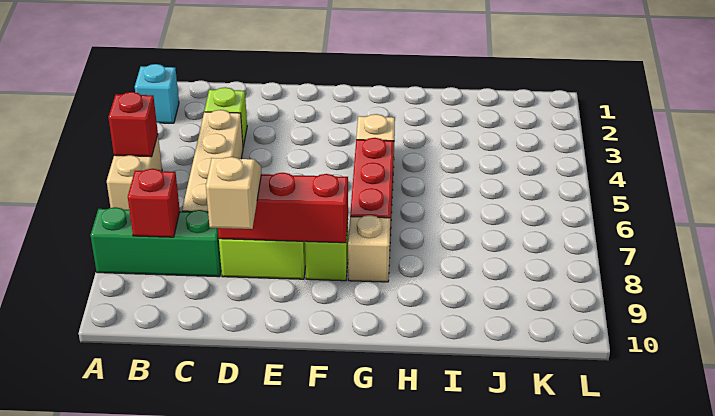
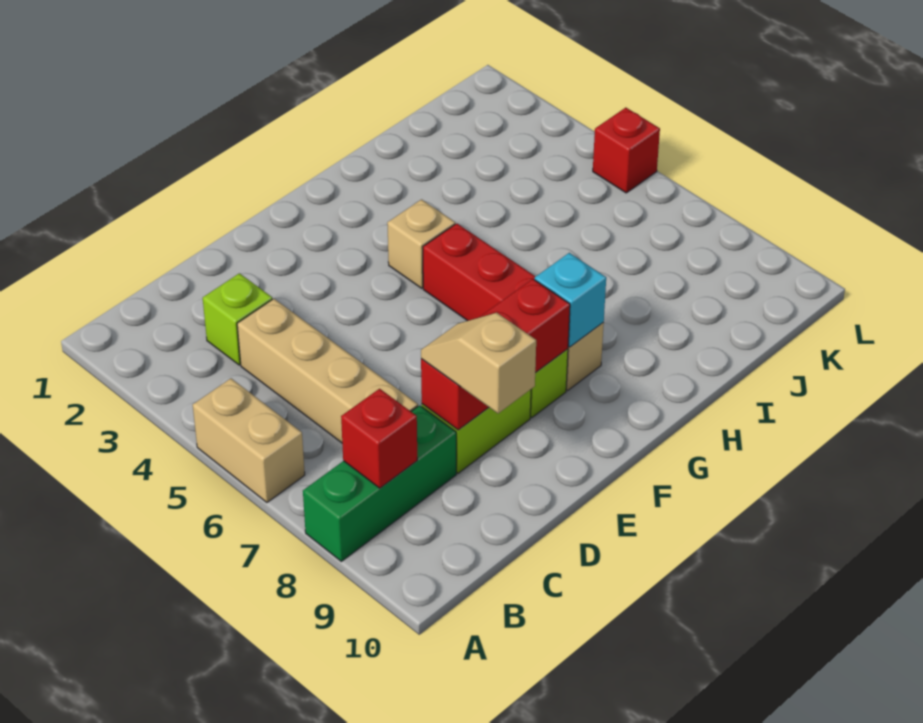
cyan brick A2 level 1 -> cyan brick G8 level 2
red brick A5 level 2 -> red brick L5 level 1

